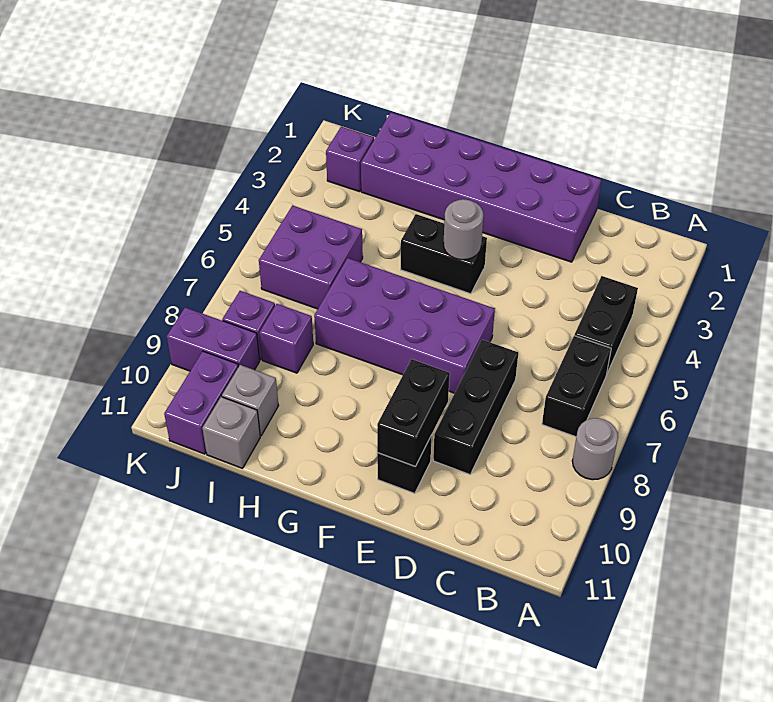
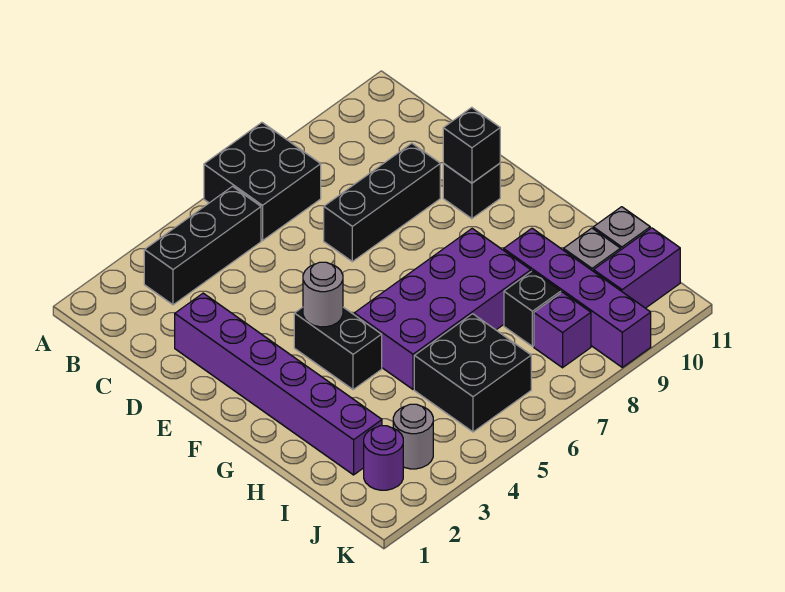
grey round brick A8 level 1 -> grey round brick J3 level 1
black brick B4:B5 level 1 -> black brick B3:B5 level 1
black brick B6:B7 level 1 -> black brick A6:B7 level 1
purple brick D1:I2 level 1 -> purple brick D2:I2 level 1
purple brick E6:H7 level 1 -> purple brick G5:H8 level 1
black brick E9:E10 level 2 -> black brick E10 level 2
purple brick I5:J6 level 1 -> black brick I5:J6 level 1
purple brick I8 level 1 -> black brick I8 level 1
purple brick J2 level 1 -> purple round brick J2 level 1
purple brick J9:K9 level 1 -> purple brick H9:K9 level 1

